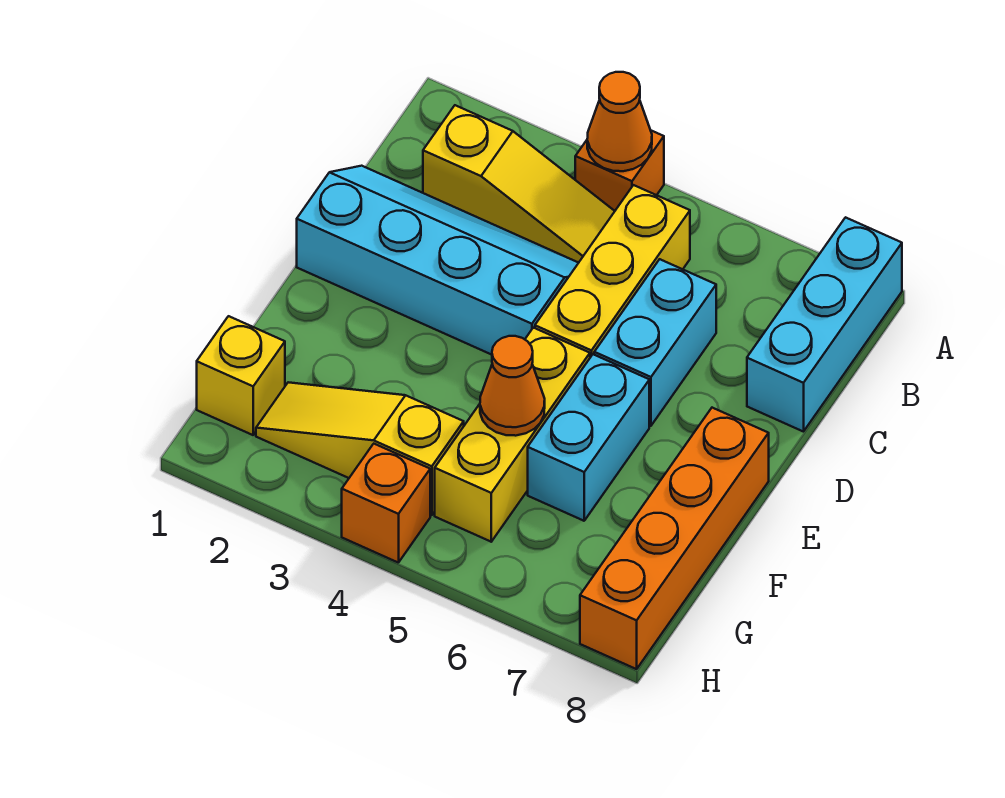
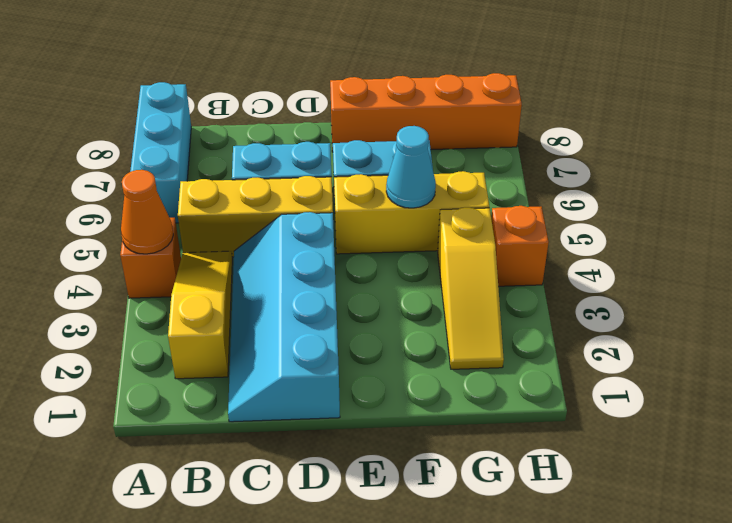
cyan brick A8:C8 level 1 -> cyan brick A6:A8 level 1
orange cone F5 level 2 -> cyan cone F5 level 2
yellow brick G1 level 1 -> none

